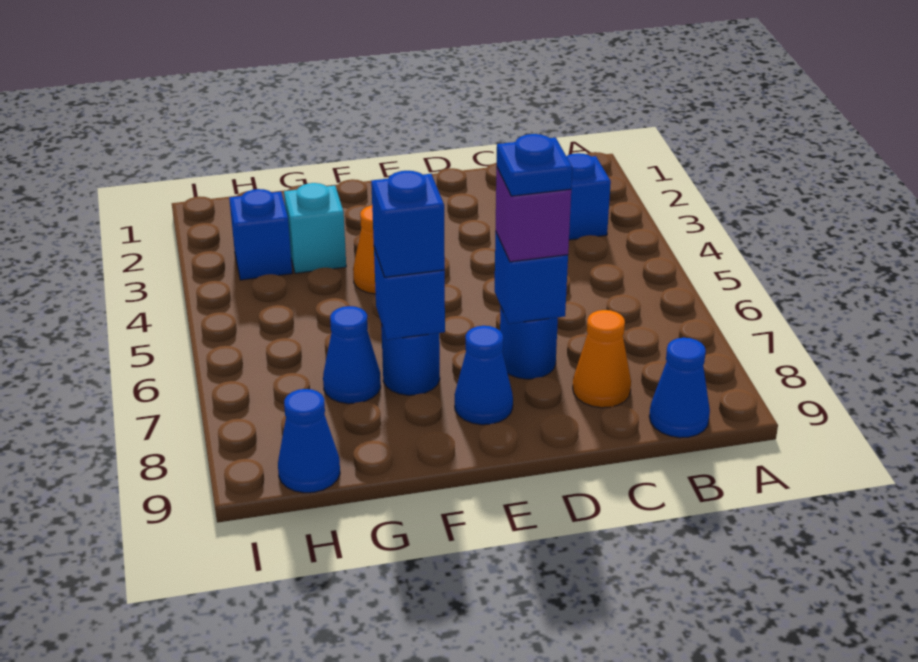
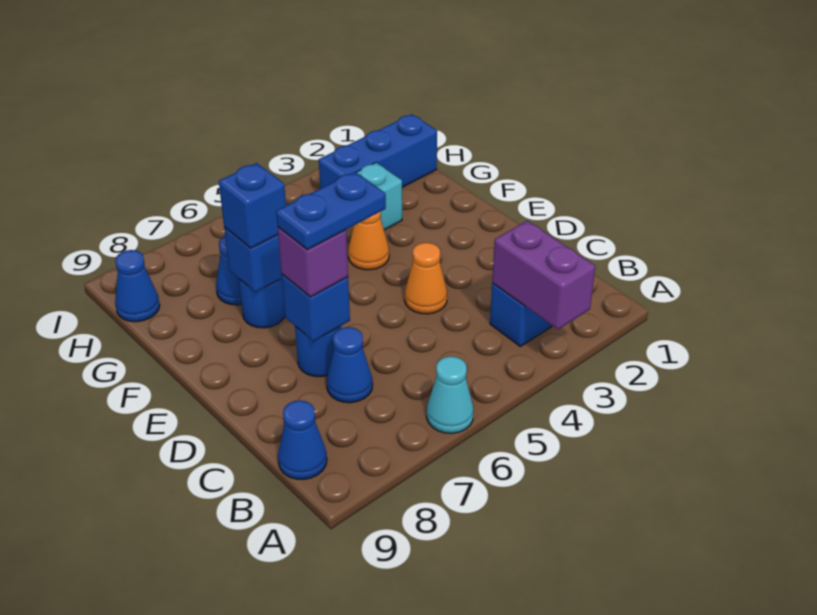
none -> purple brick A3:B3 level 2
none -> cyan cone A6 level 1
orange cone C8 level 1 -> orange cone D4 level 1
blue plate D7 level 4 -> blue plate D6:D7 level 4
blue cone E8 level 1 -> blue cone C7 level 1
blue brick H3 level 1 -> blue brick H1:H3 level 1

